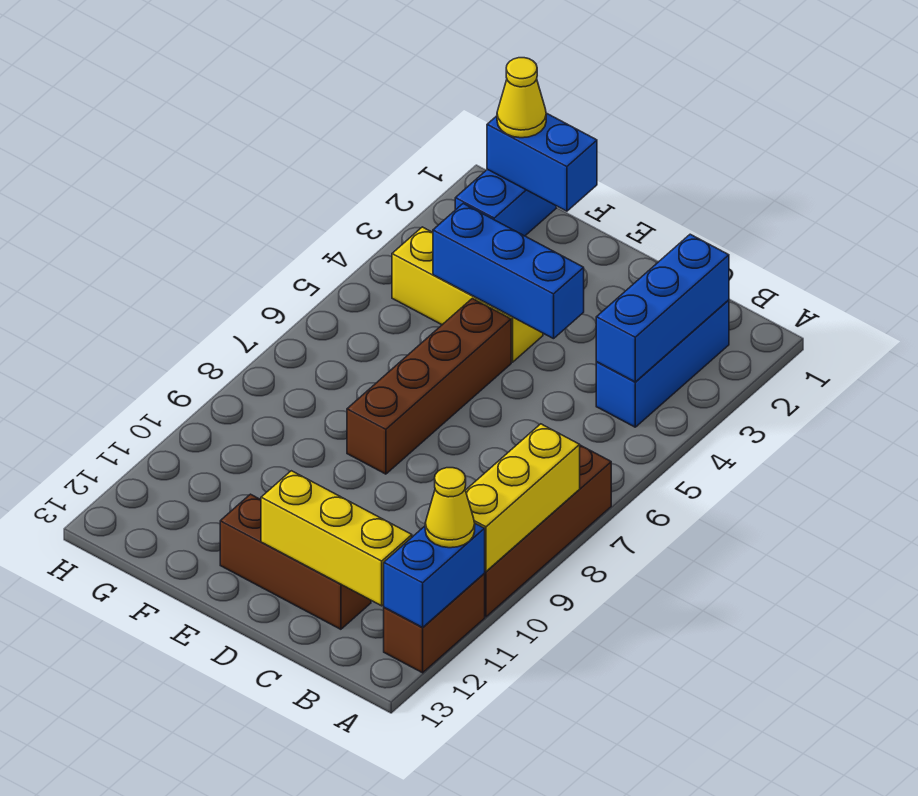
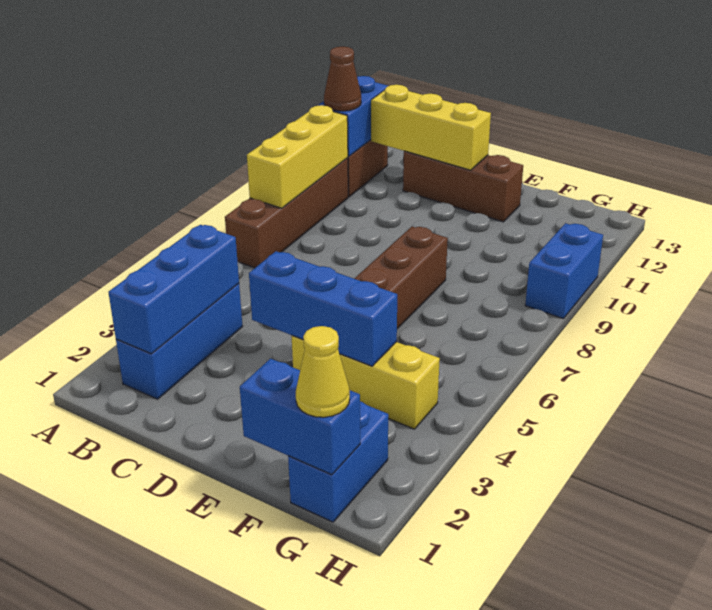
yellow cone A11 level 3 -> brown cone A11 level 3
none -> blue brick H9:H10 level 1

